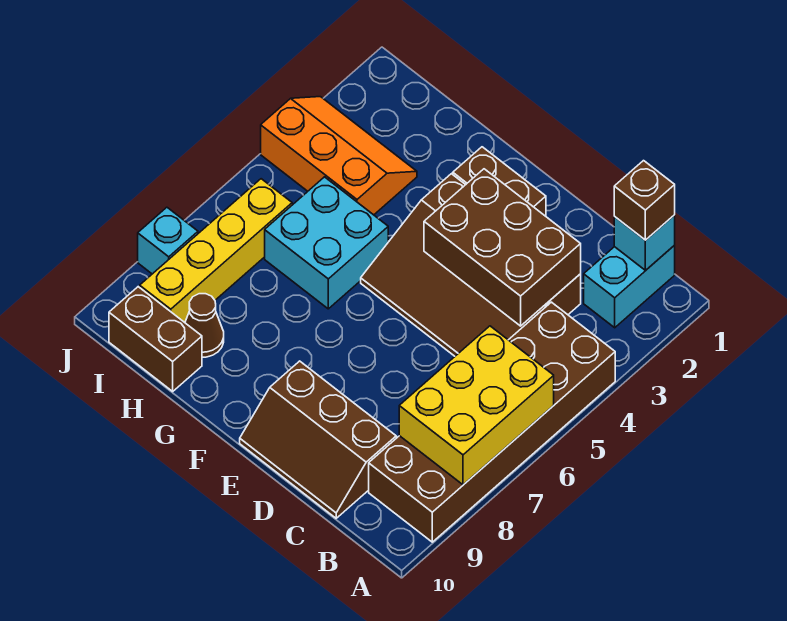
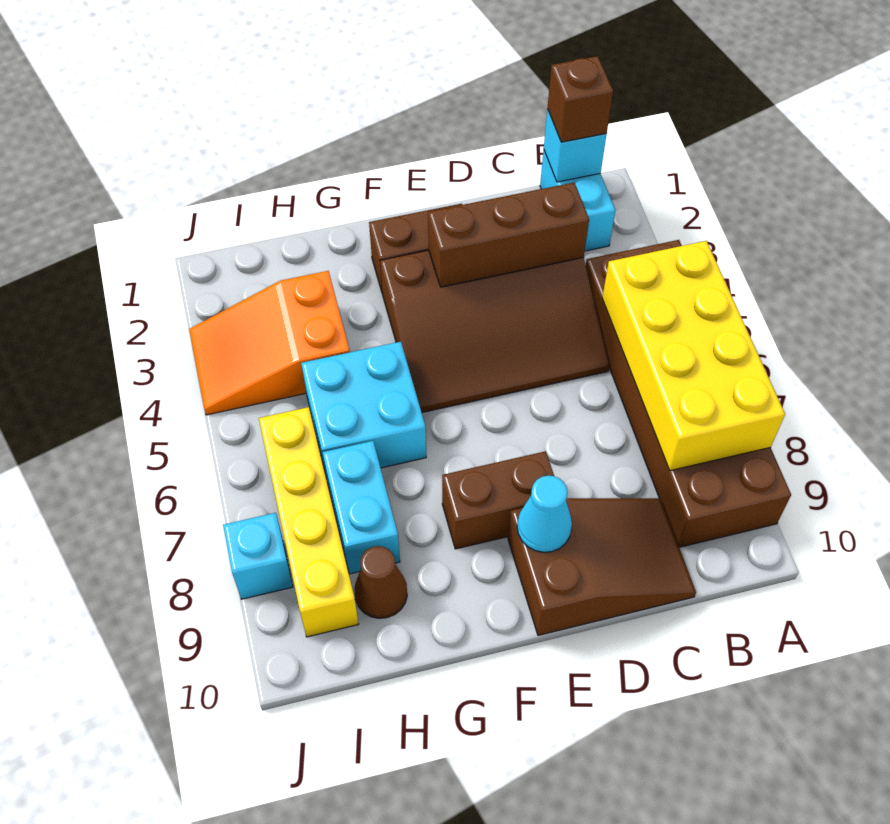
yellow brick A6:B8 level 2 -> yellow brick A5:B8 level 2
brown brick C3:E4 level 2 -> brown brick C3:E3 level 2
brown slope C9:E10 level 1 top 9 -> brown slope C9:E10 level 1 top E
none -> cyan cone E9 level 2
orange slope H3:J4 level 1 top 4 -> orange slope H3:J4 level 1 top H
none -> cyan brick H7:H8 level 1
brown brick H10:I10 level 1 -> brown brick E8:F8 level 1

